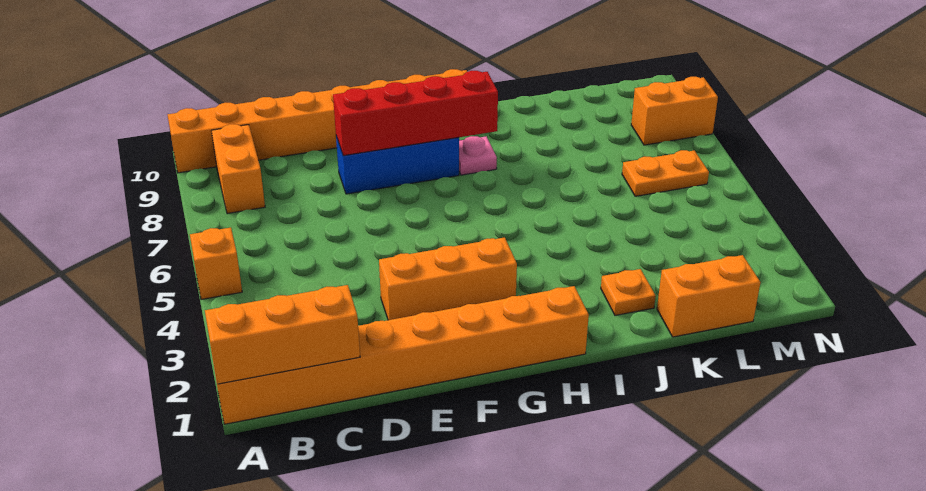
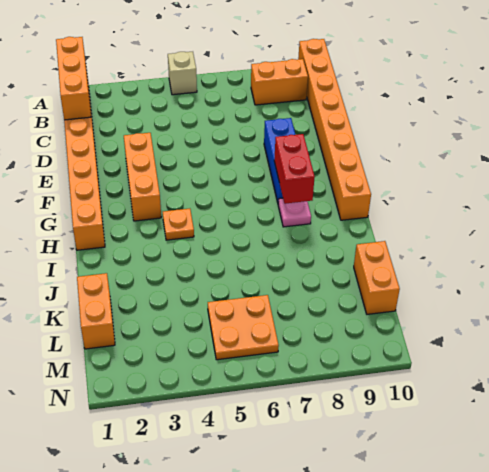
orange brick A5 level 1 -> tan brick A5 level 1
red brick E8:H8 level 2 -> red brick G8:H8 level 2
orange plate J2 level 1 -> orange plate H4 level 1
orange plate L6:M6 level 1 -> orange plate L5:M6 level 1
orange brick M8:N8 level 1 -> orange brick K10:L10 level 1

